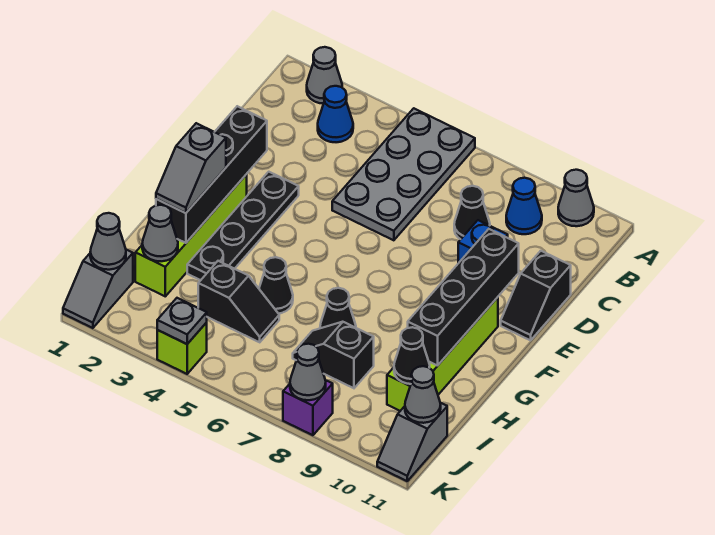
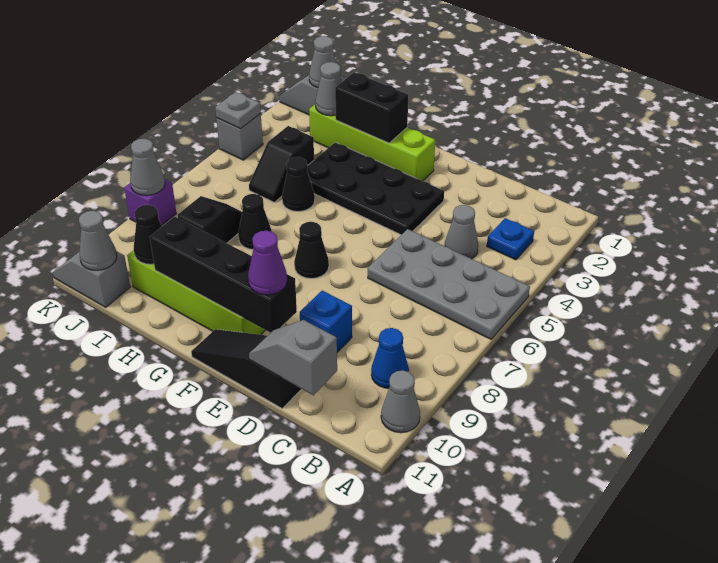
grey cone A2 level 1 -> grey cone C4 level 1
blue cone B3 level 1 -> blue plate B3 level 1
black cone C8 level 1 -> black cone F7 level 1
black slope D11:E11 level 1 top D -> black slope D11:F11 level 1 top D
black brick E2:H2 level 2 -> black brick G2:H2 level 2
black plate E3:H3 level 1 -> black plate E3:H4 level 1
none -> purple cone E10 level 3
grey slope G2:H2 level 3 top G -> grey slope C11:D11 level 2 top C
lime brick K4 level 1 -> grey brick K4 level 1

